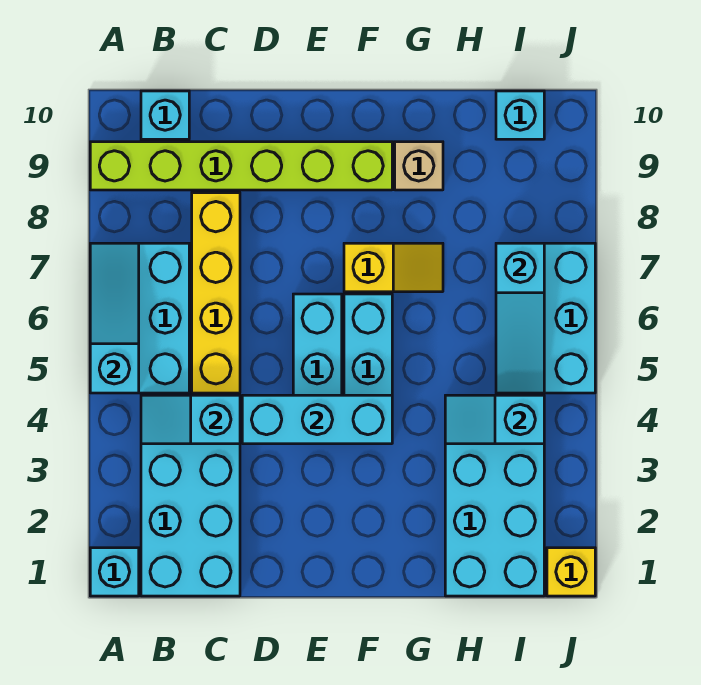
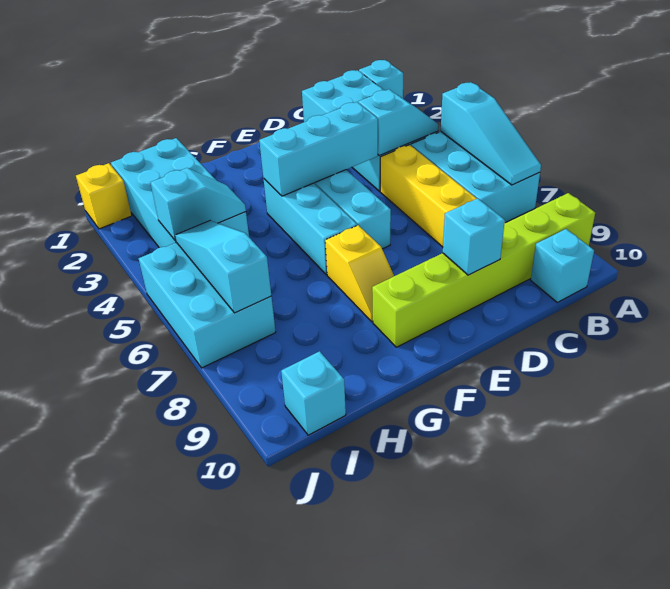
none -> cyan brick D9 level 2
yellow slope F7:G7 level 1 top F -> yellow slope F7:F8 level 1 top 7
tan brick G9 level 1 -> none

